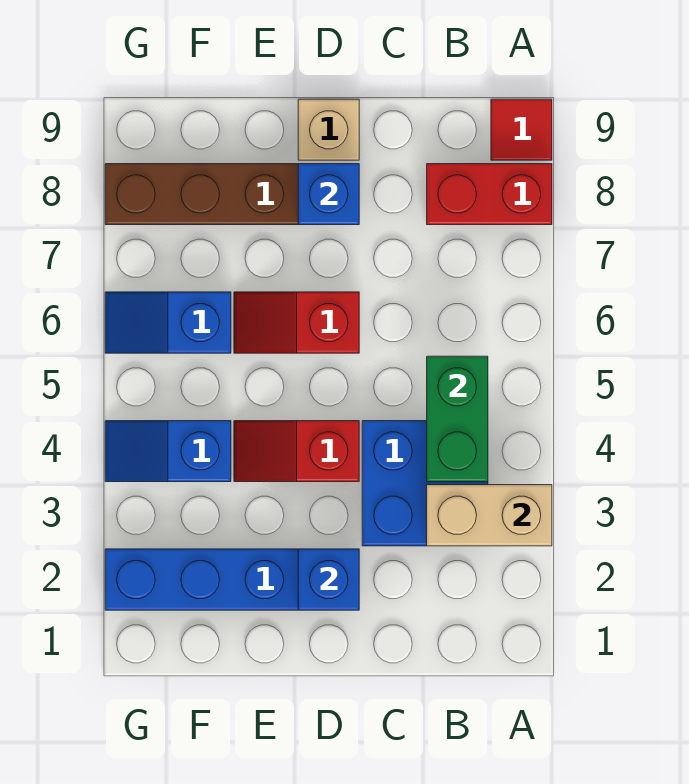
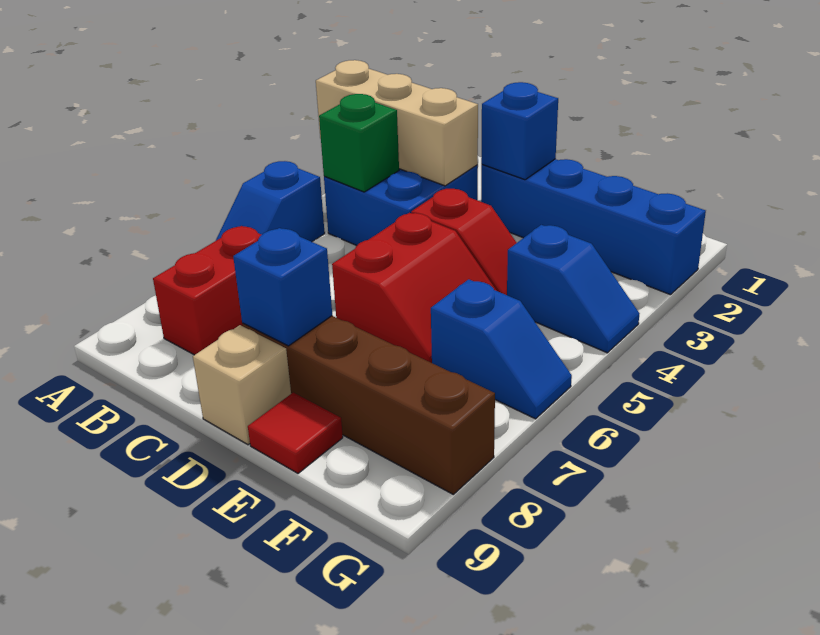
tan brick A3:B3 level 2 -> tan brick A3:C3 level 2
none -> blue slope A5:A6 level 1 top 5
red brick A8:B8 level 1 -> red brick B7:B8 level 1
red tile A9 level 1 -> red tile E9 level 1
green brick B4:B5 level 2 -> green brick B4 level 2
red slope D6:E6 level 1 top D -> red slope D5:E6 level 1 top D

